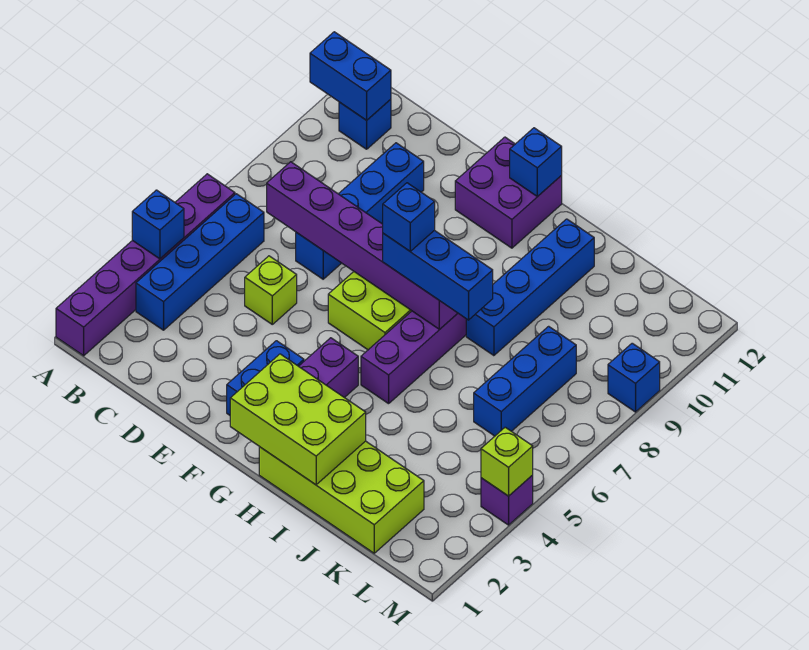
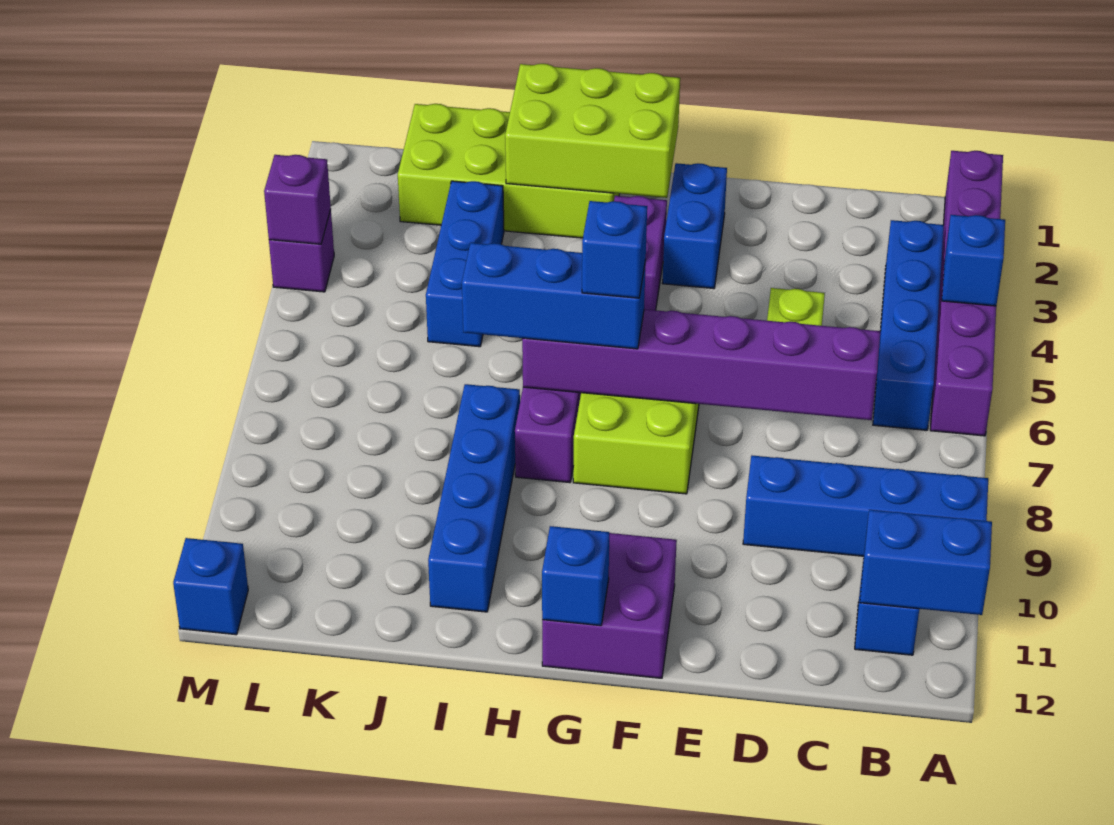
blue brick D7:D10 level 1 -> blue brick A9:D9 level 1
blue brick K6:K8 level 1 -> blue brick J3:J5 level 1
lime brick M4 level 2 -> purple brick M4 level 2
blue brick M9 level 1 -> blue brick M12 level 1

